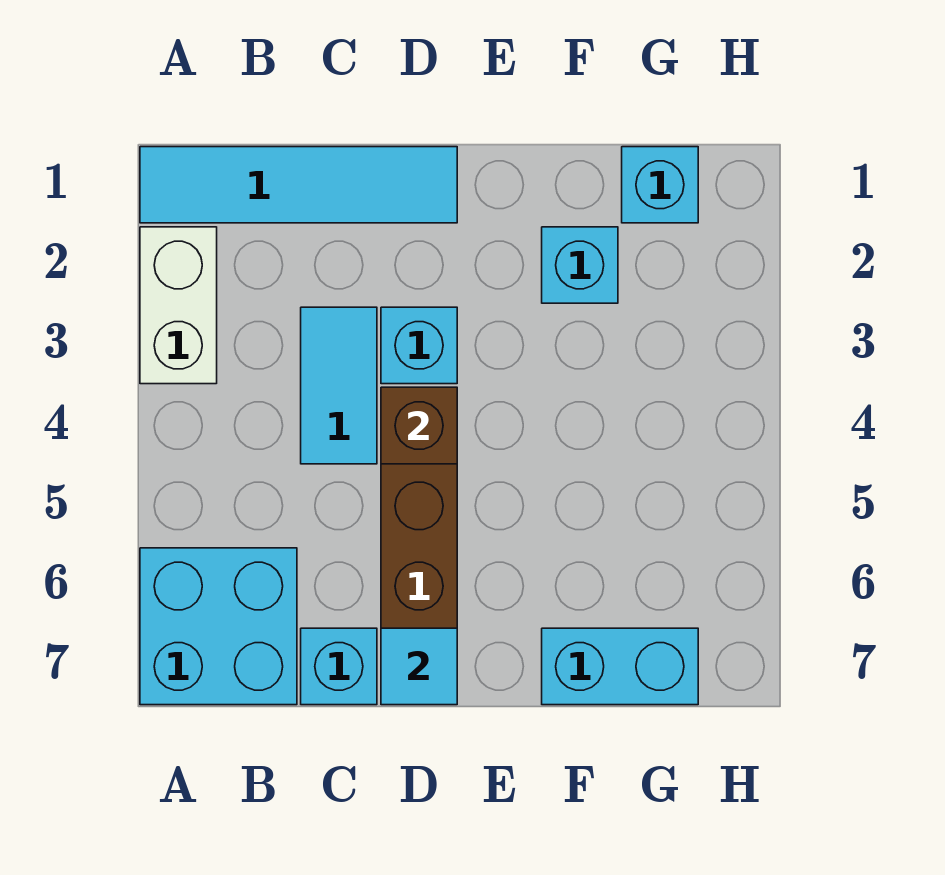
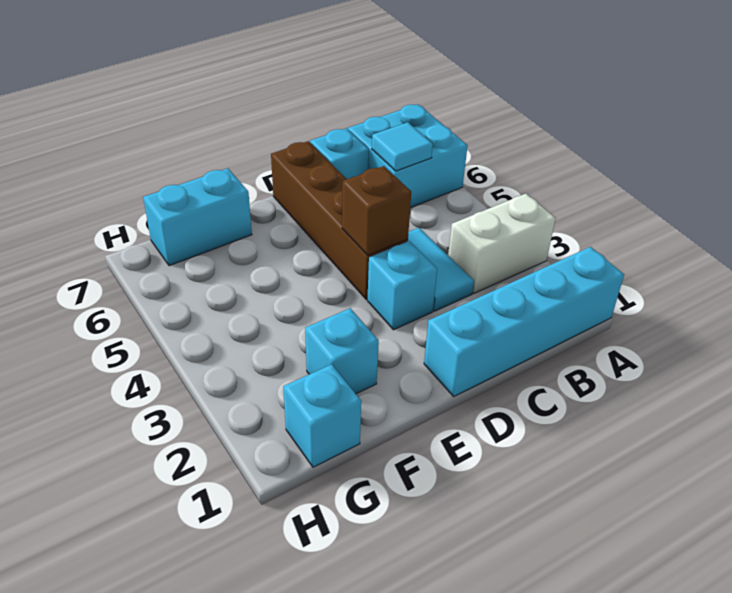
cyan tile A1:D1 level 1 -> cyan brick A1:D1 level 1
white brick A2:A3 level 1 -> white brick A3:B3 level 1
cyan tile D7 level 2 -> cyan tile B6 level 2

